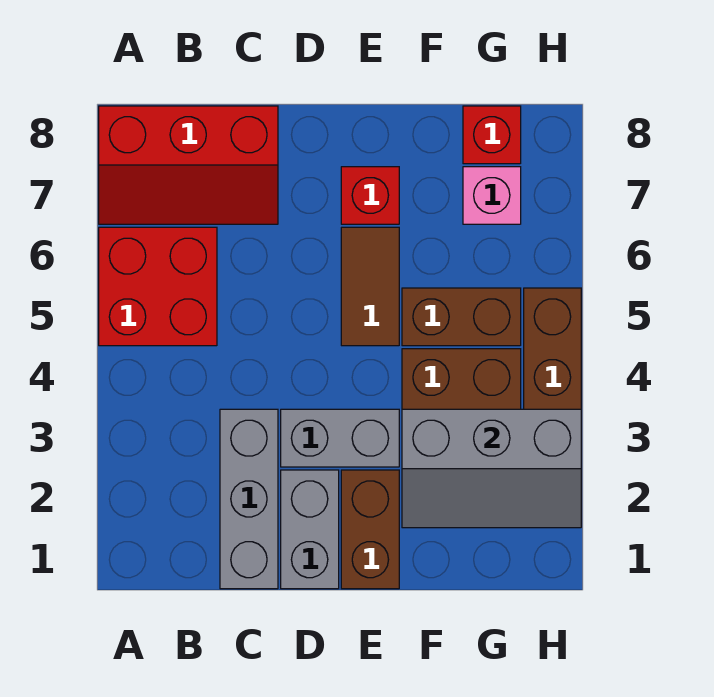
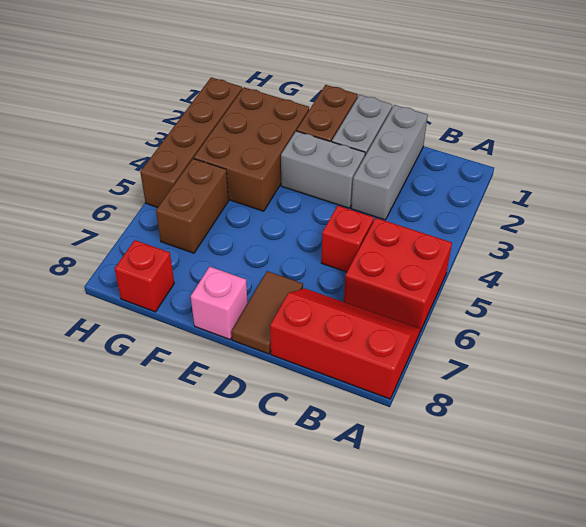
brown tile E5:E6 level 1 -> brown tile D7:D8 level 1
red brick E7 level 1 -> red brick C5 level 1
grey slope F2:H3 level 2 top 3 -> none
brown brick F5:G5 level 1 -> brown brick G5:G6 level 1
pink brick G7 level 1 -> pink brick E8 level 1

